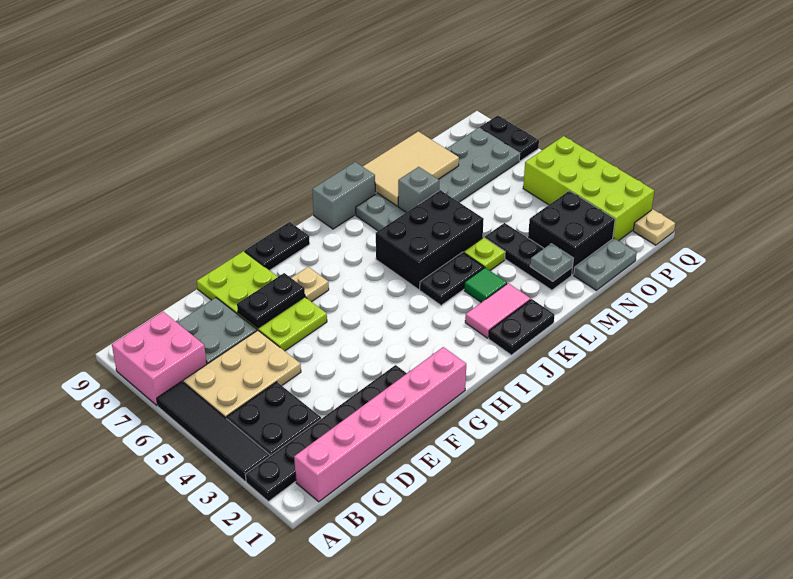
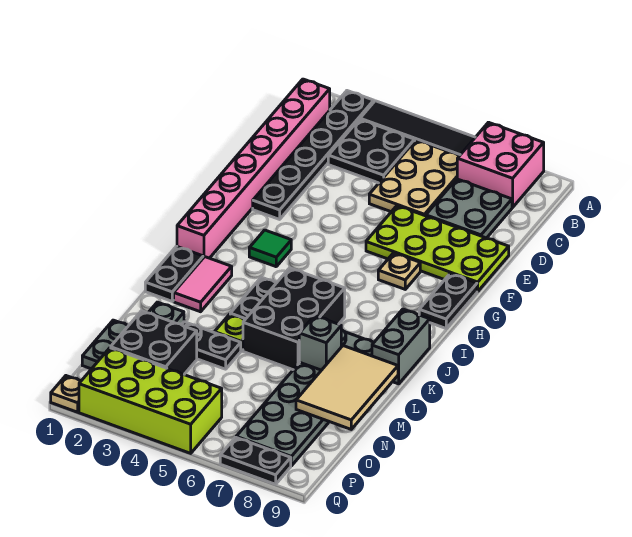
pink brick B1:G1 level 1 -> pink brick B1:I1 level 1
black plate E7:F7 level 2 -> none
green tile K3 level 1 -> green tile H3 level 1

